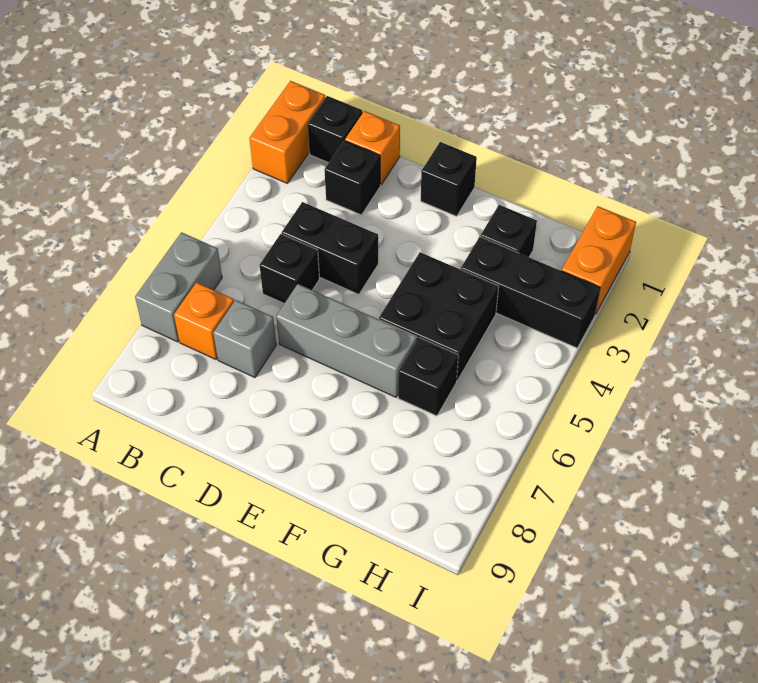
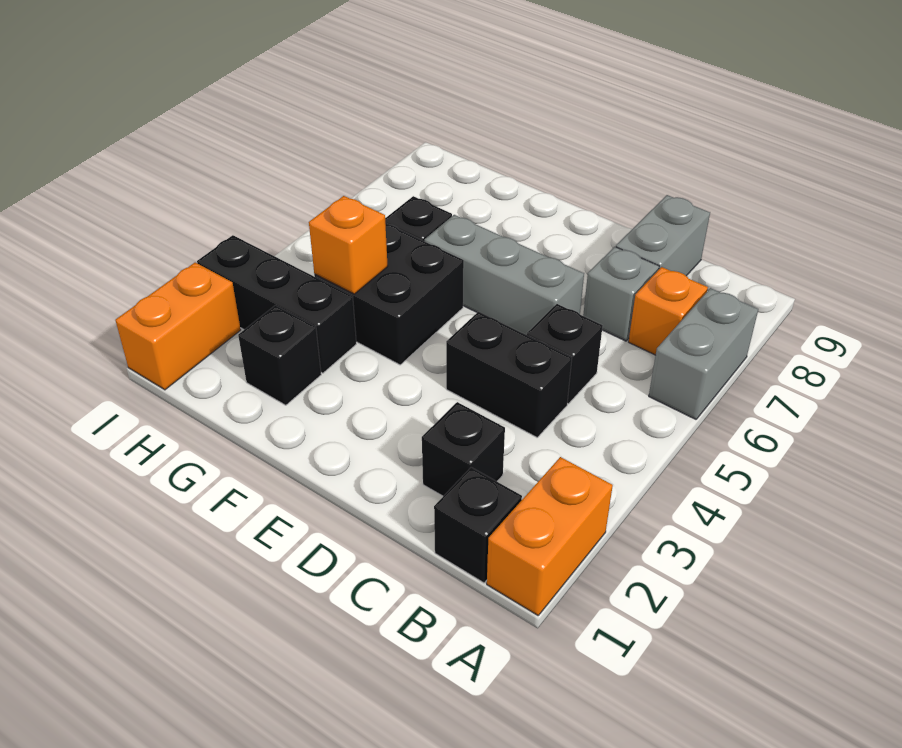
orange brick C1 level 1 -> orange brick G4 level 2
none -> grey brick C8:C9 level 1
black brick E1 level 1 -> none

